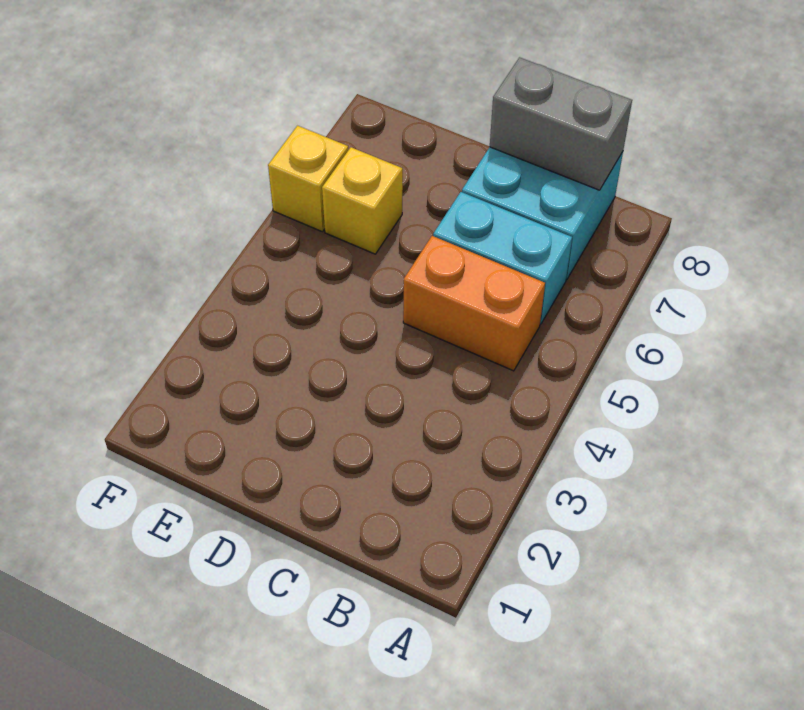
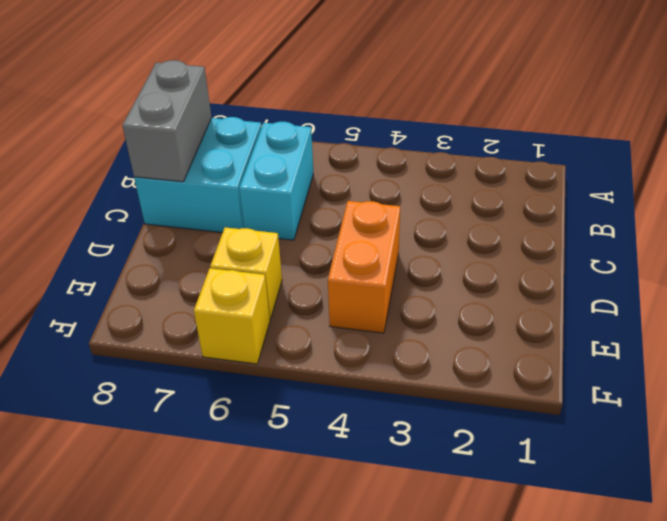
orange brick B5:C5 level 1 -> orange brick D4:E4 level 1

